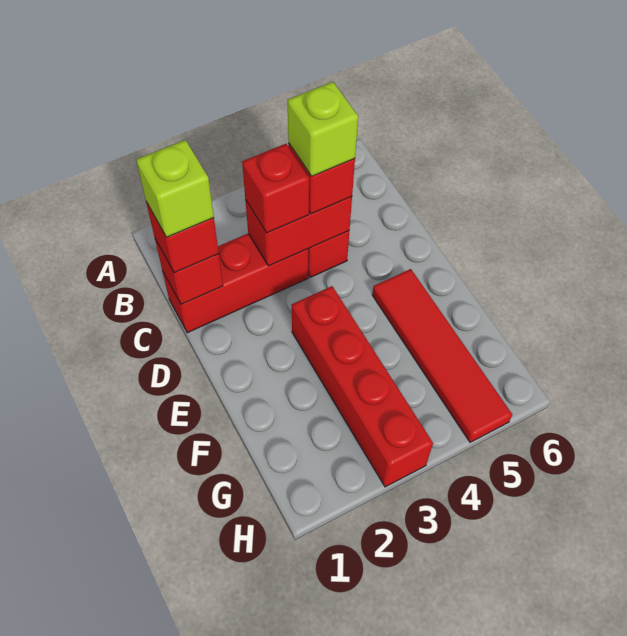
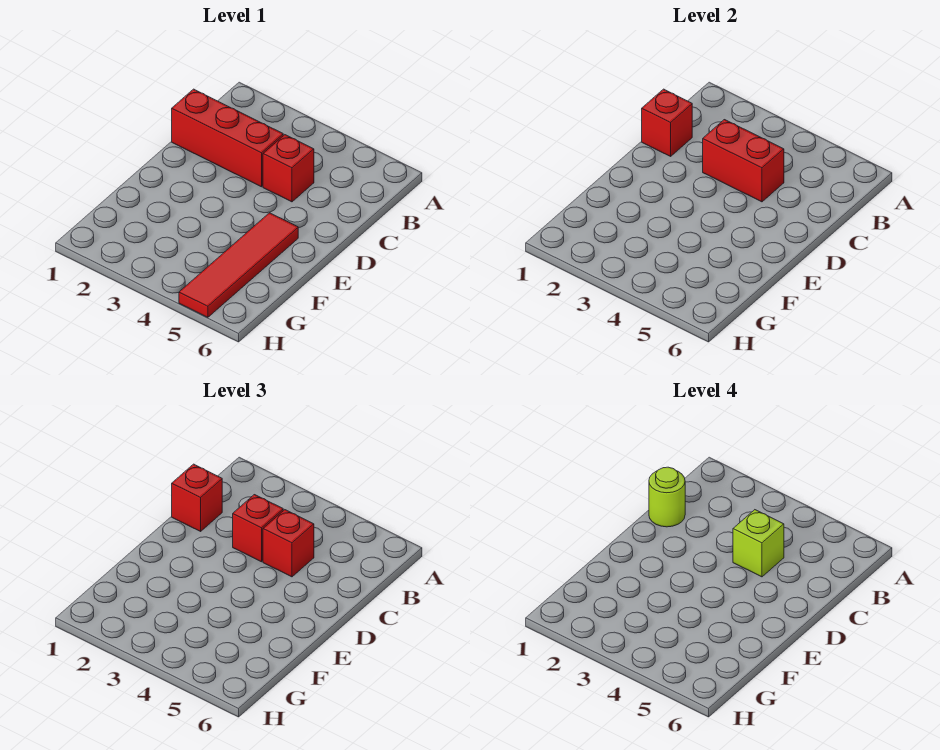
lime brick C1 level 4 -> lime round brick C1 level 4
red brick E3:H3 level 1 -> none

